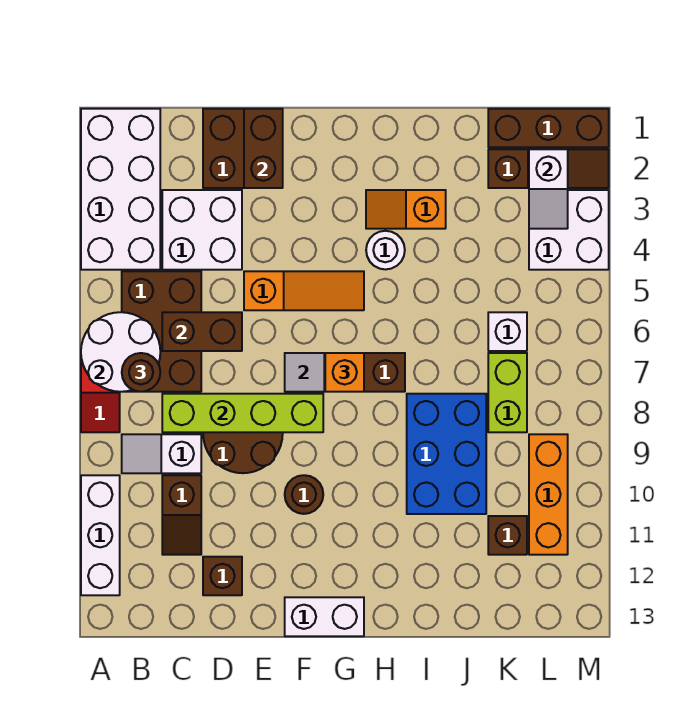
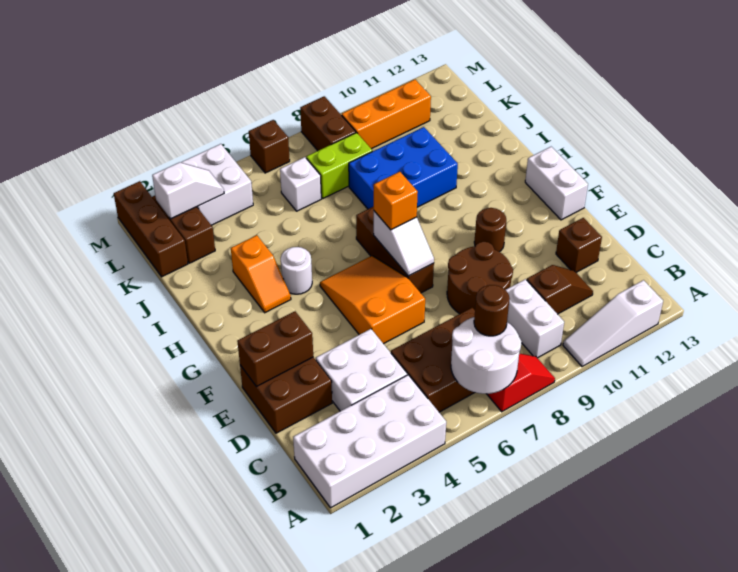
white brick A10:A12 level 1 -> white slope A10:A12 level 1 top 12
white slope B9:C9 level 1 top C -> white brick B9:C9 level 1
brown brick C6:D6 level 2 -> brown brick L8:M8 level 1
lime brick C8:F8 level 2 -> none
orange slope E5:G5 level 1 top E -> orange slope E5:G6 level 1 top E
brown brick K11 level 1 -> brown brick M6 level 1

